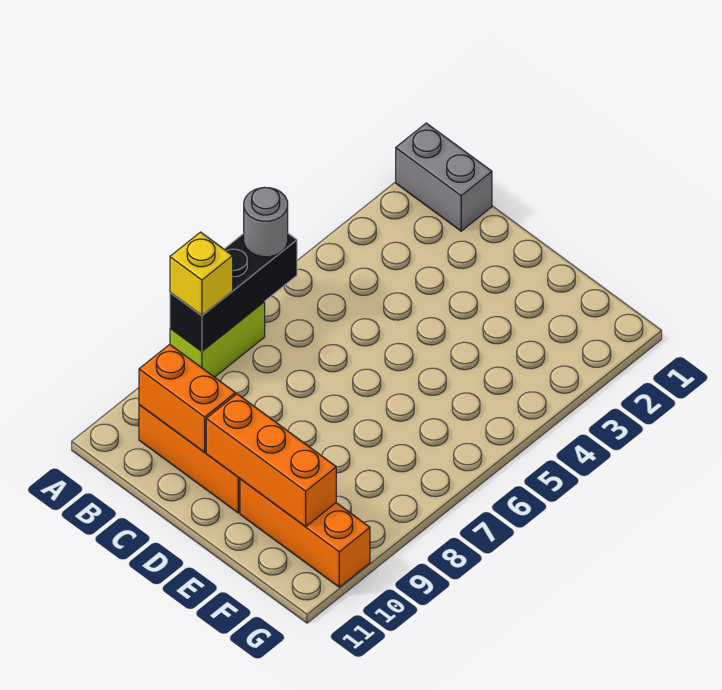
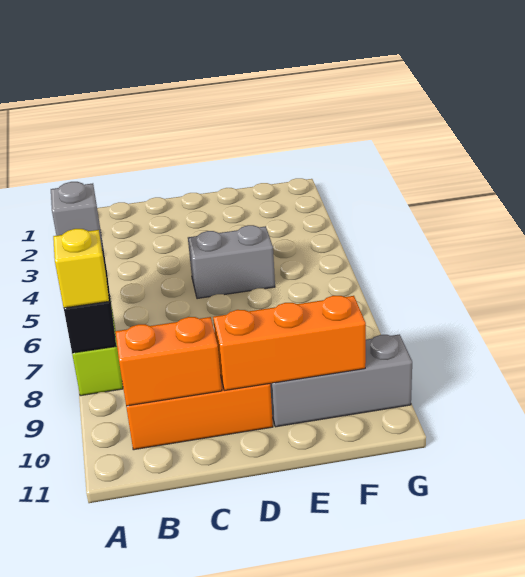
grey brick A1:B1 level 1 -> grey brick D5:E5 level 1
grey round brick A6 level 3 -> grey brick A6 level 3
orange brick E10:G10 level 1 -> grey brick E10:G10 level 1

